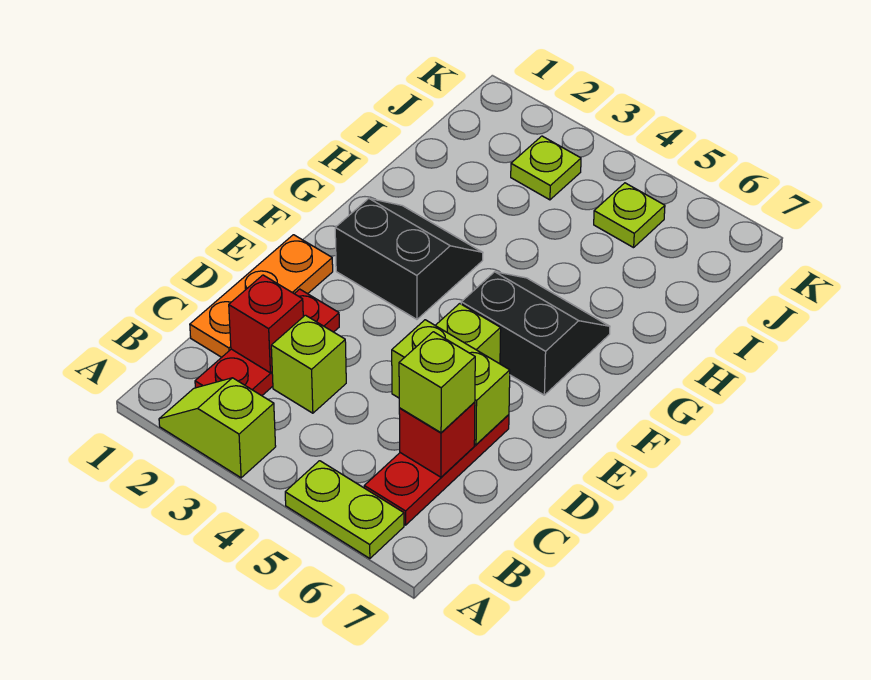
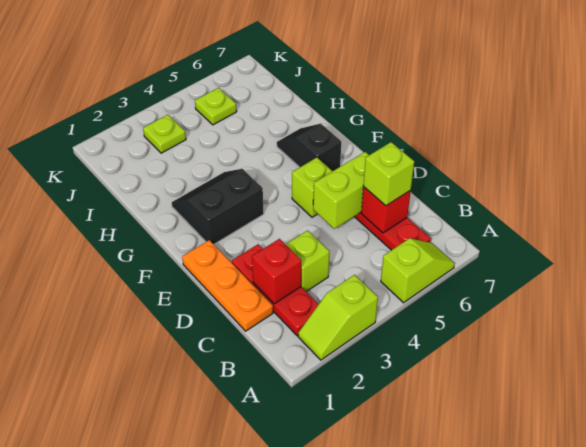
lime plate A5:A6 level 1 -> lime slope A5:A6 level 1 top 5
black slope F5:G6 level 1 top F -> black slope F6:G6 level 1 top F

